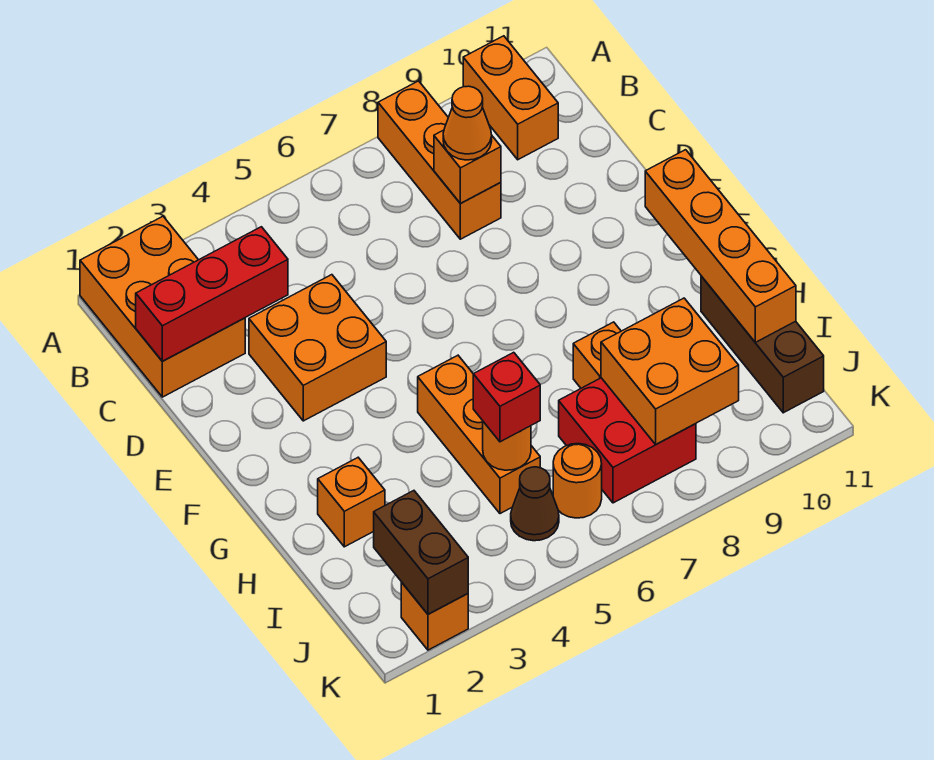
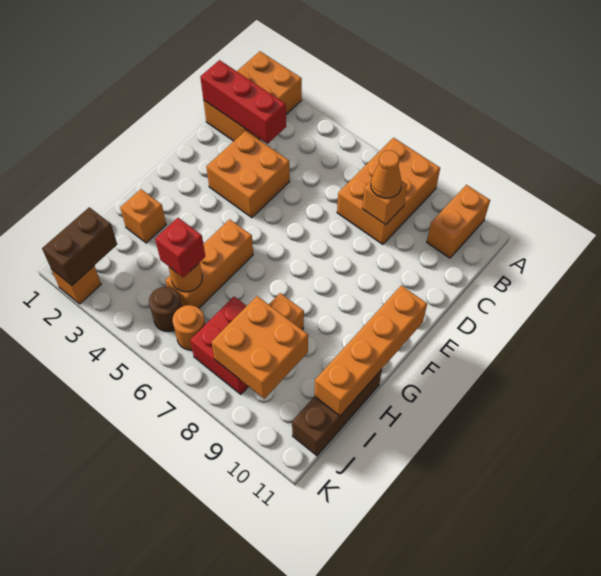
orange brick A8:C8 level 1 -> orange brick A7:C8 level 1
brown cone J5 level 1 -> brown round brick J5 level 1

